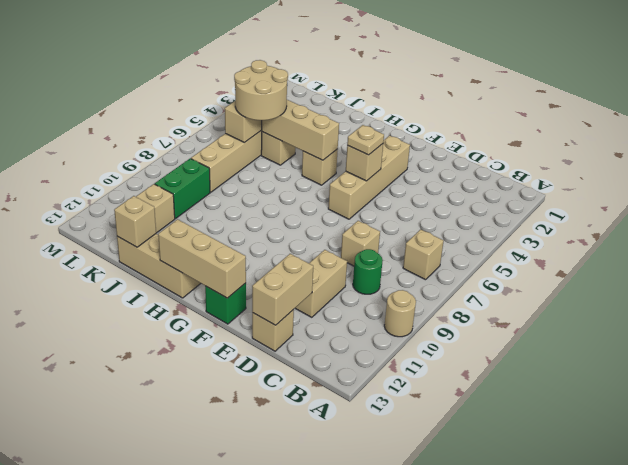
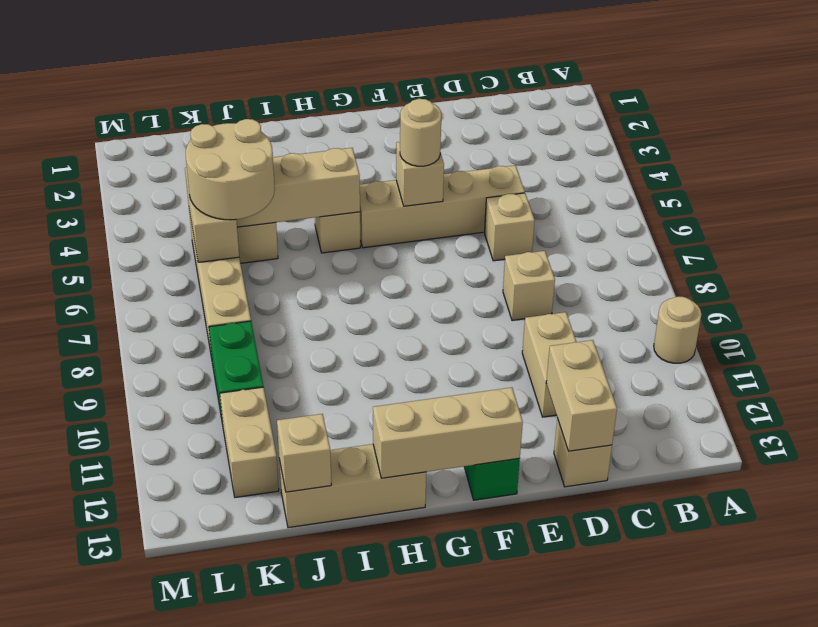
tan brick B7 level 1 -> tan brick D6 level 1
green round brick C9 level 1 -> none
tan brick F3:F6 level 1 -> tan brick D5:G5 level 1
tan plate F5 level 3 -> tan round brick F5 level 3

